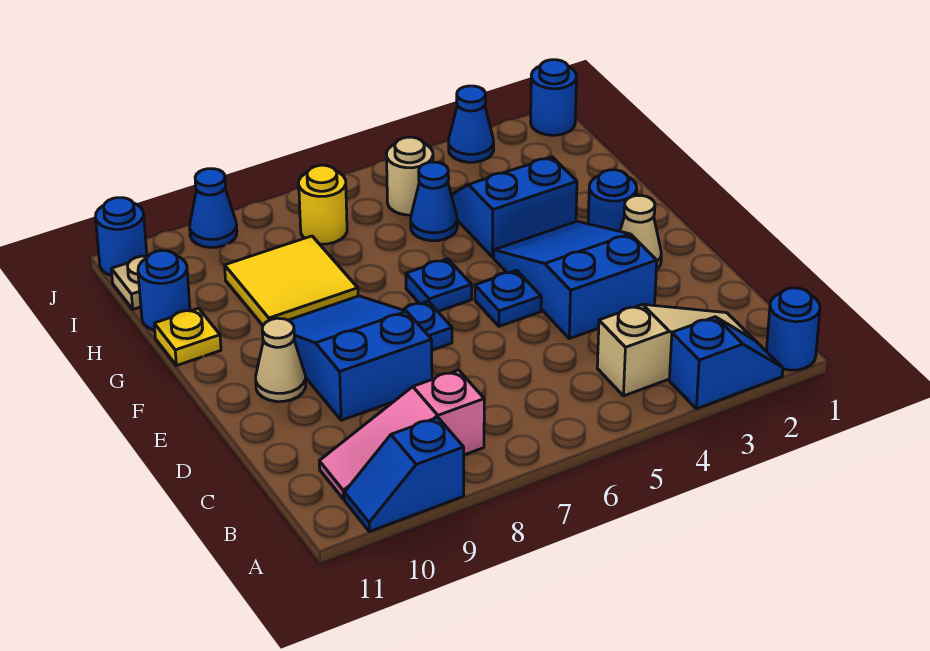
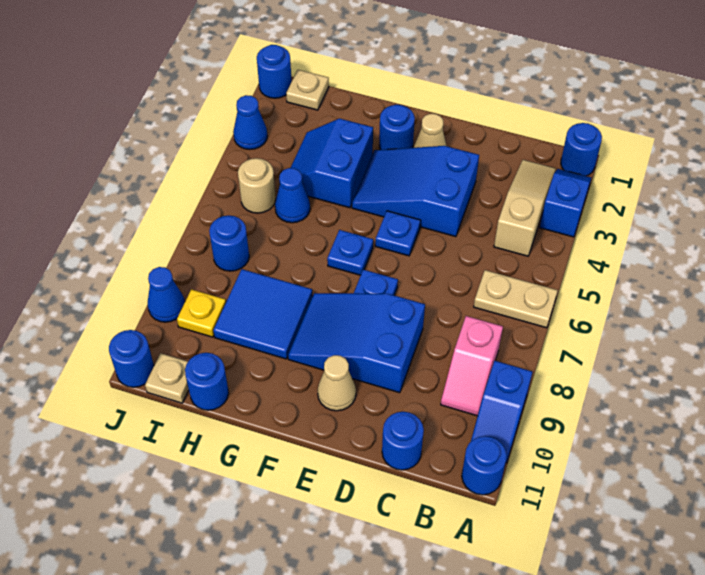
none -> tan plate A6:B6 level 1
none -> blue round brick A11 level 1
pink slope B8:B10 level 1 top 8 -> pink slope B8:B9 level 1 top 8
none -> blue round brick C11 level 1
yellow tile G8:H9 level 1 -> blue tile G8:H9 level 1
yellow plate G11 level 1 -> yellow plate I9 level 1
none -> tan plate I1 level 1
yellow round brick I7 level 1 -> blue round brick I7 level 1

